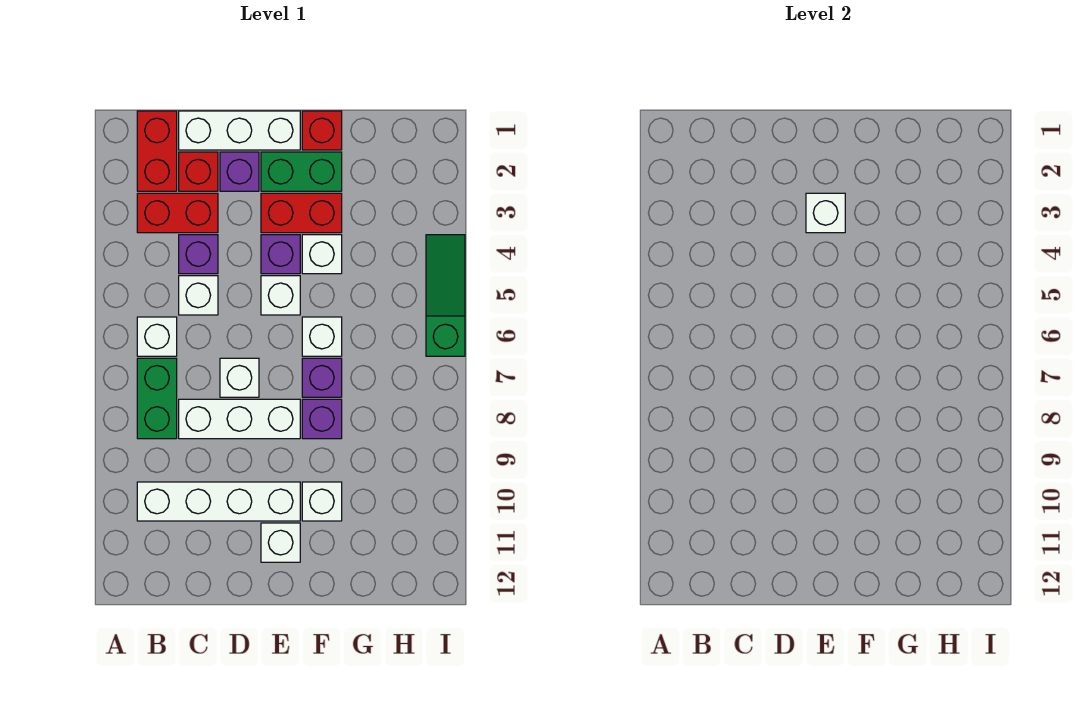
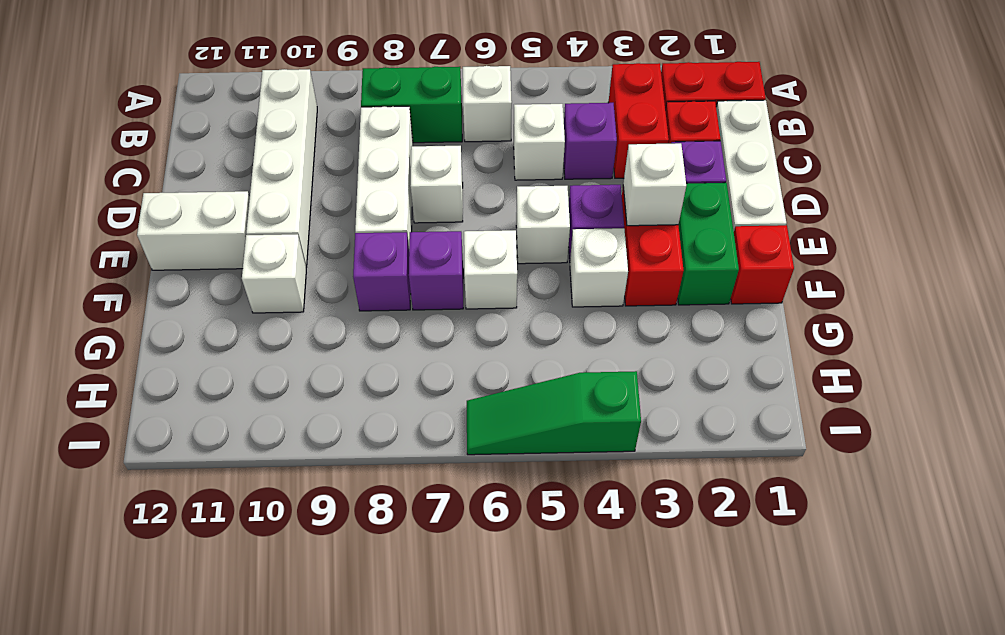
white brick E11 level 1 -> white brick E11:E12 level 1
green slope I4:I6 level 1 top 6 -> green slope I4:I6 level 1 top 4

